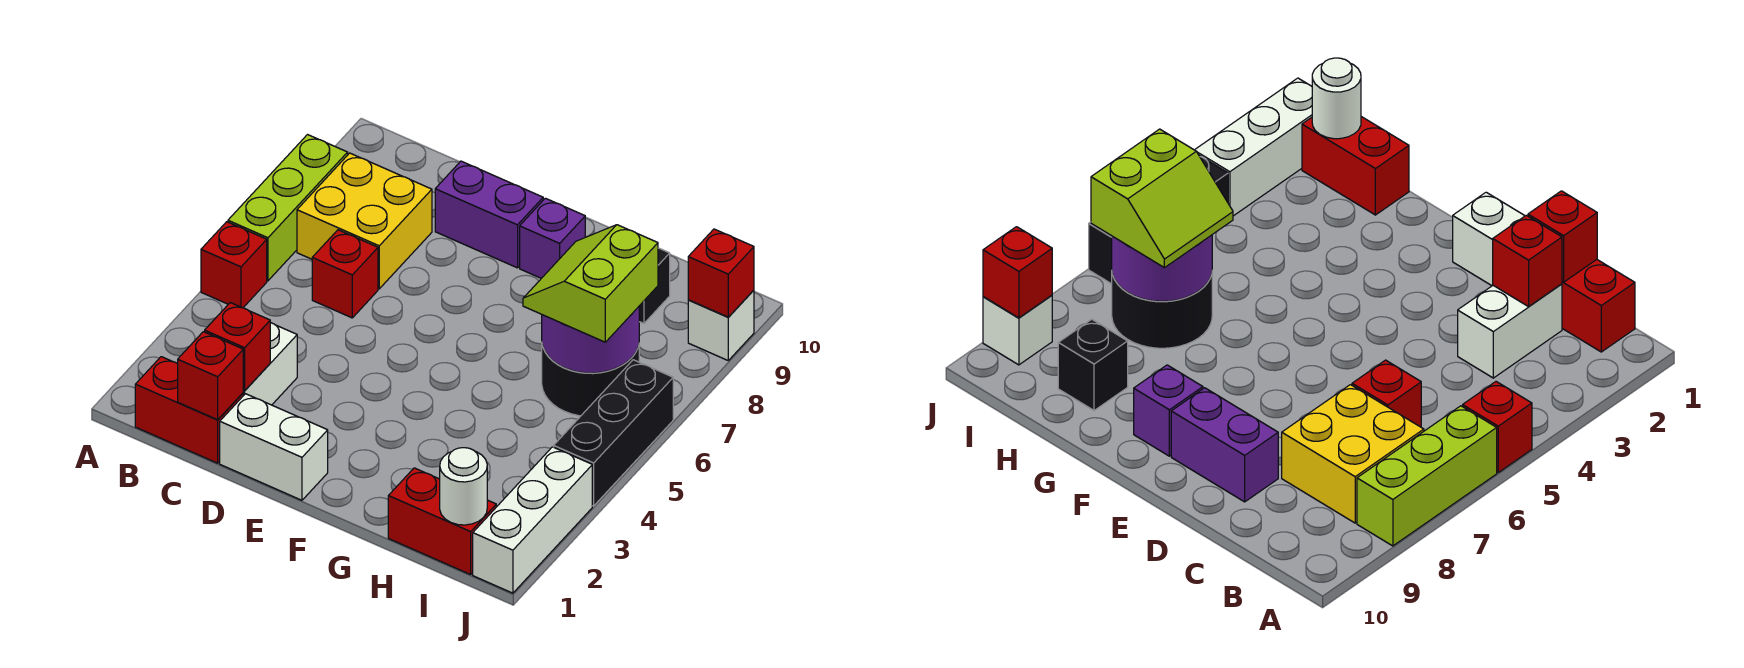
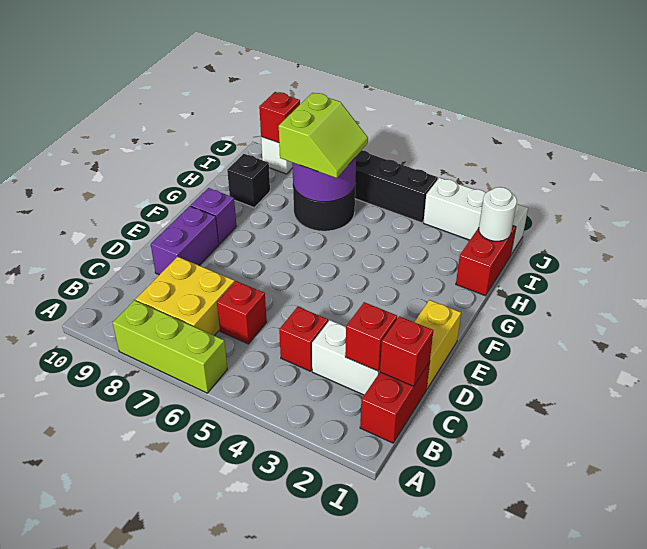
red brick A5 level 1 -> red brick C4 level 1
white brick D1:E1 level 1 -> yellow brick D1:E1 level 1
lime slope H6:I7 level 3 top I -> lime slope H6:I7 level 3 top 7

